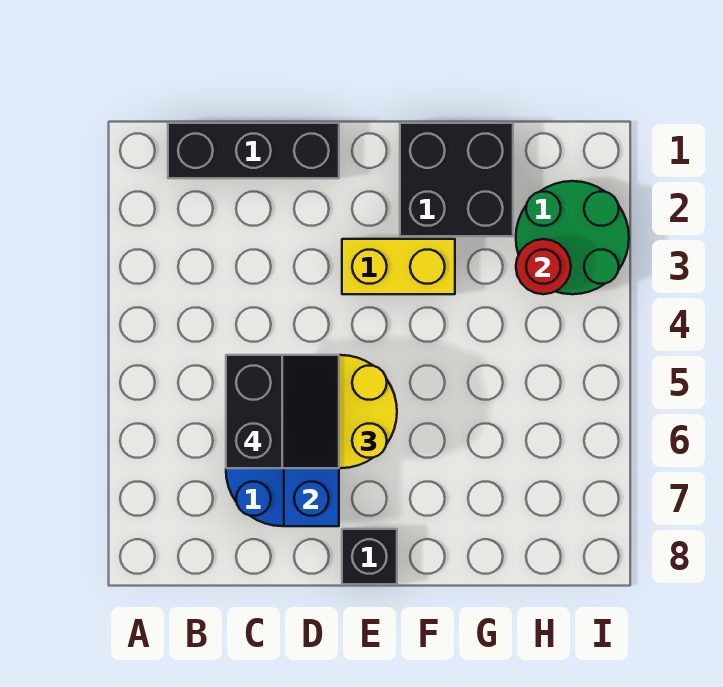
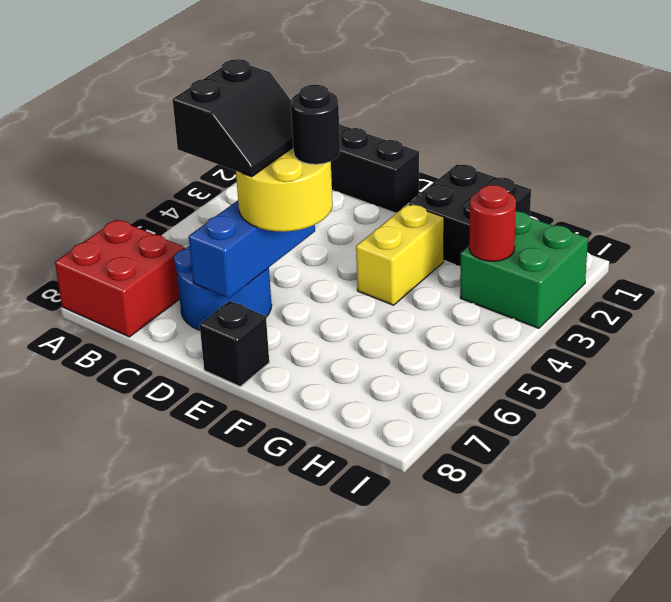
none -> red brick A7:B8 level 1
yellow brick E3:F3 level 1 -> yellow brick F3:F4 level 1
none -> black round brick E5 level 4
green round brick H2:I3 level 1 -> green brick H2:I3 level 1

